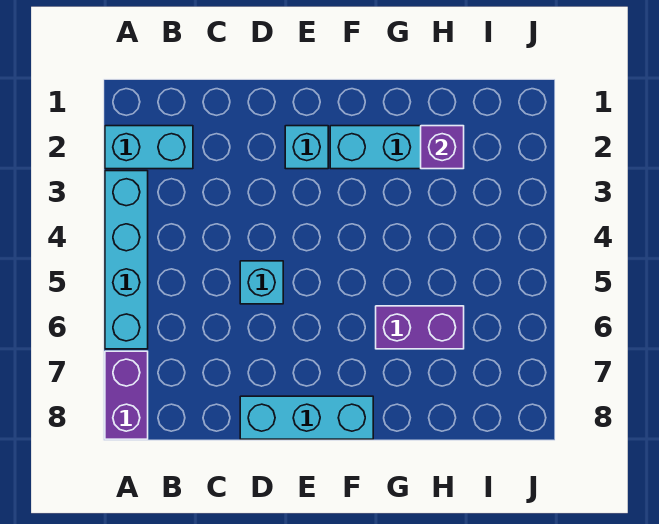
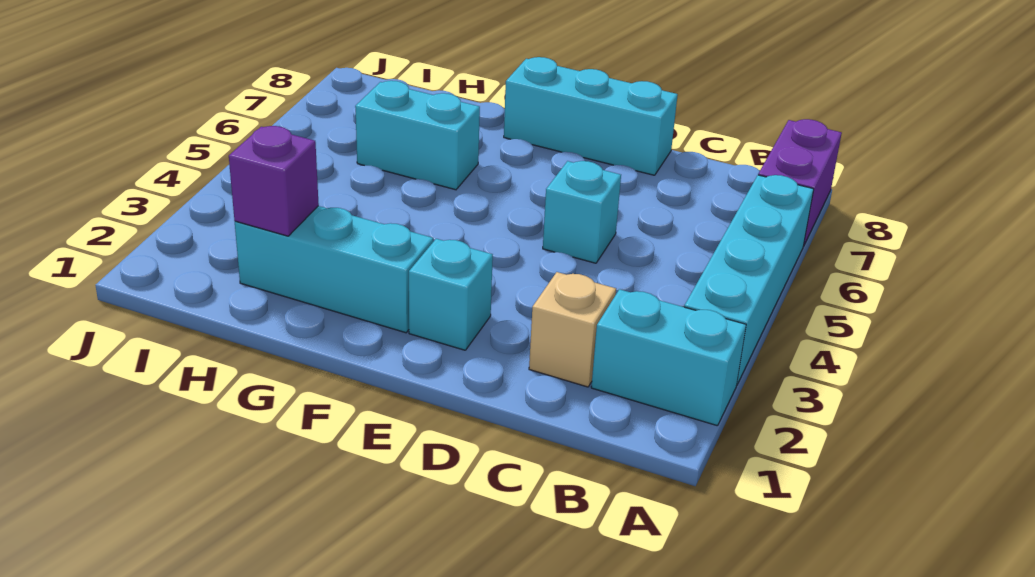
none -> tan brick C2 level 1
purple brick G6:H6 level 1 -> cyan brick G6:H6 level 1

